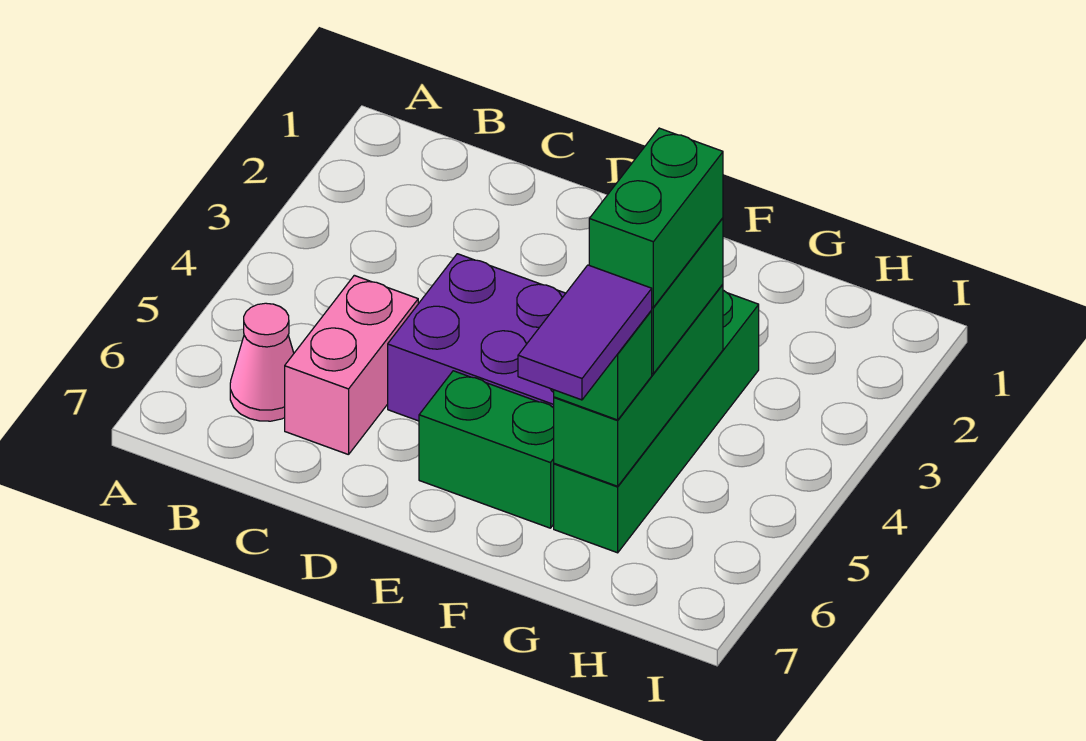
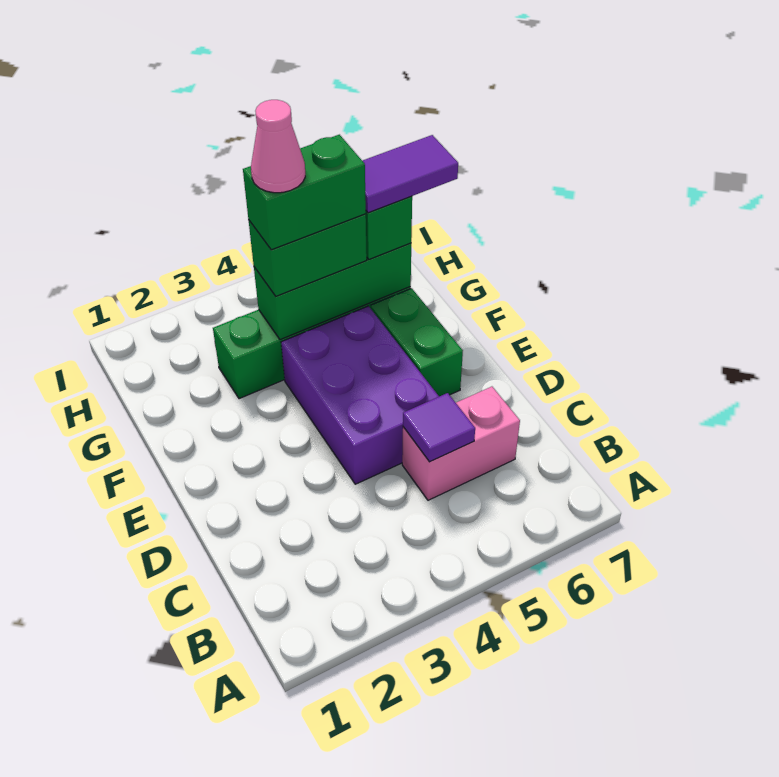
pink cone B6 level 1 -> pink cone G4 level 5
none -> purple tile C5 level 2

